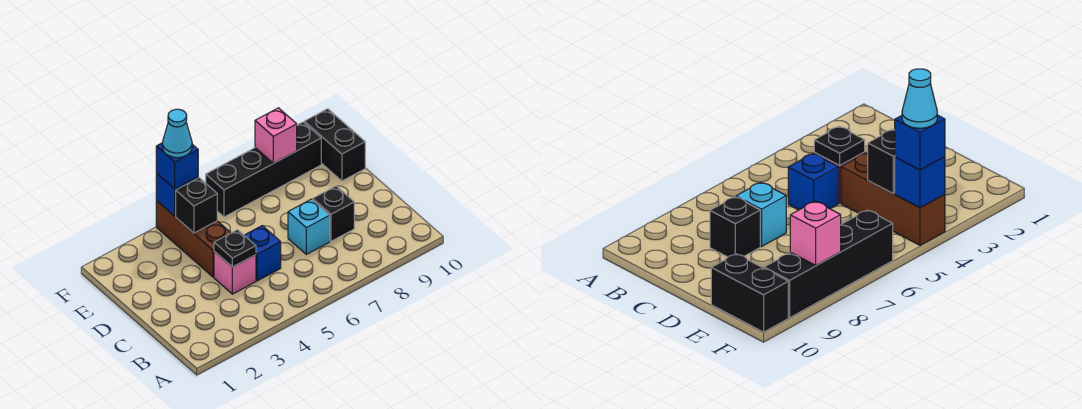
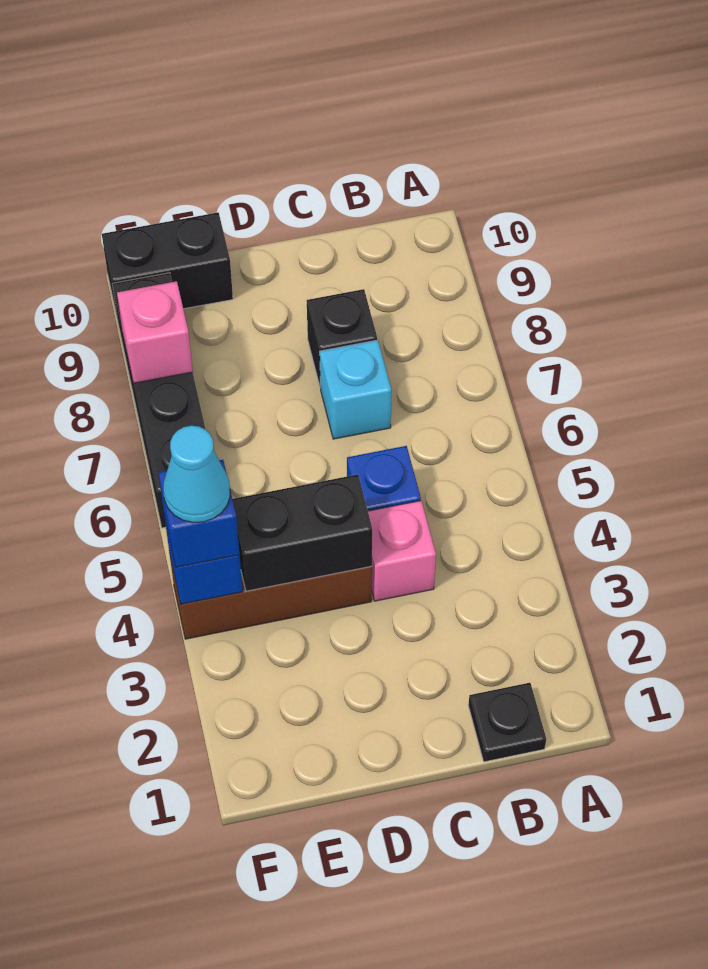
black plate C4 level 2 -> black plate B1 level 1
black brick E4 level 2 -> black brick D4:E4 level 2

